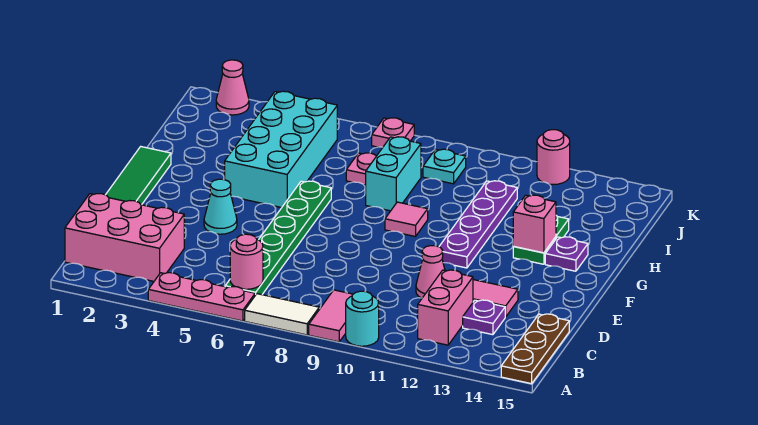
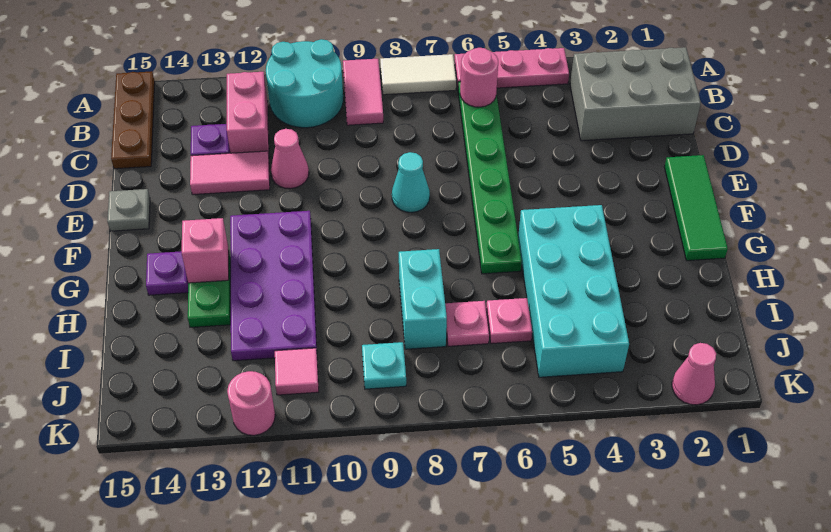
cyan round brick A10 level 1 -> cyan round brick A10:B11 level 1
pink brick B1:C3 level 1 -> grey brick B1:C3 level 1
cyan cone E4 level 1 -> cyan cone E8 level 1
none -> grey plate E15 level 1
purple plate F11:I11 level 1 -> purple plate F11:I12 level 1
pink tile G9 level 1 -> pink tile J11 level 1
pink plate K7 level 1 -> pink plate I6 level 1

